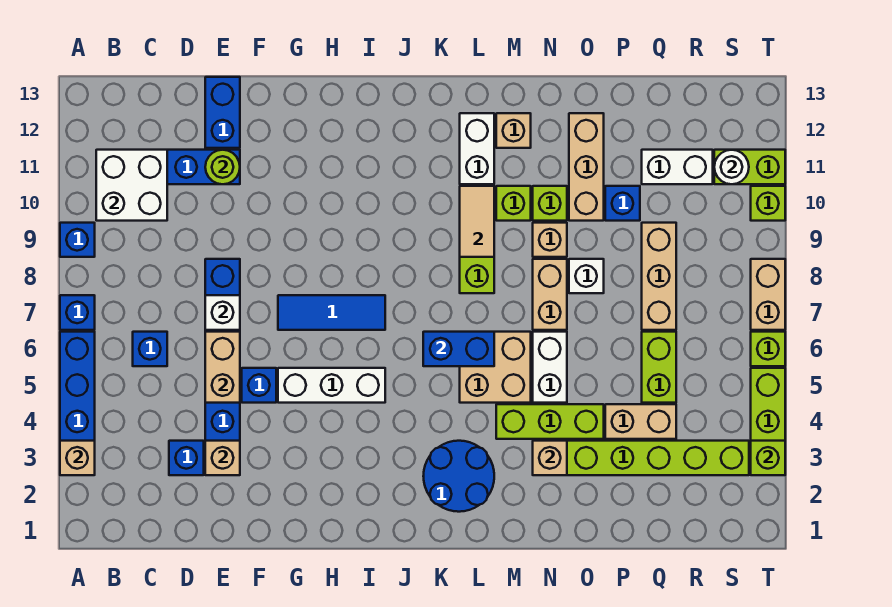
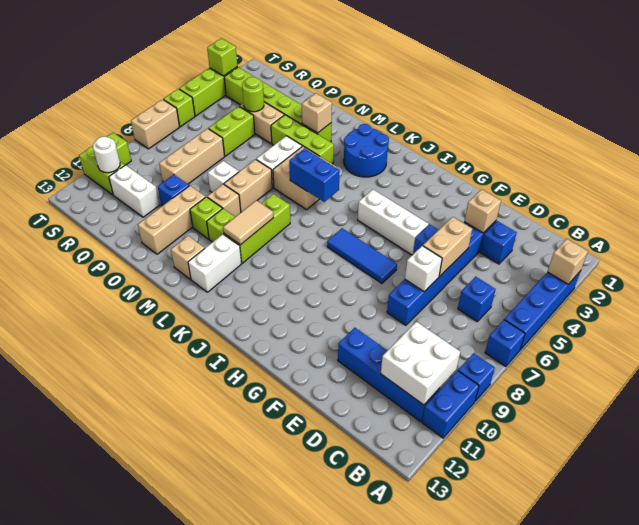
lime round brick E11 level 2 -> lime round brick Q4 level 2
blue brick E12:E13 level 1 -> blue brick A10:A11 level 1

